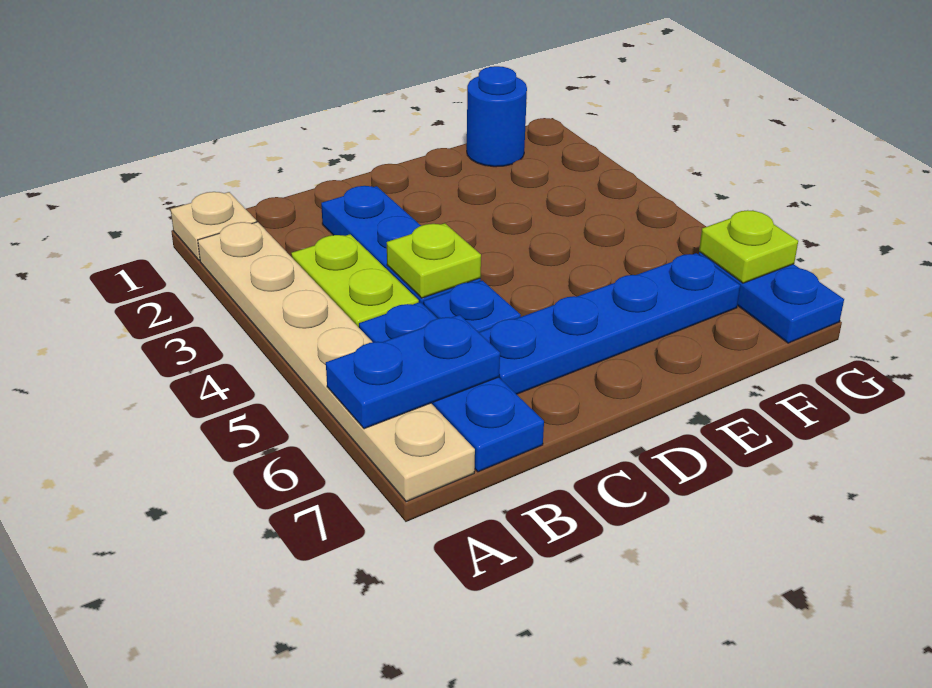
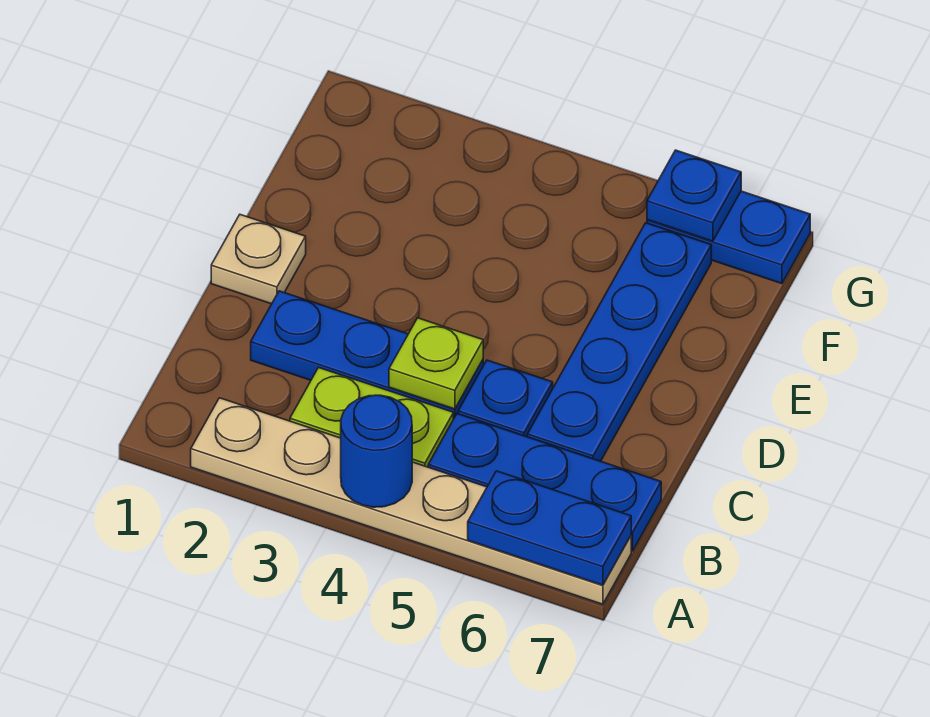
tan plate A1 level 1 -> tan plate D1 level 1
blue plate A6:B6 level 2 -> blue plate A6:A7 level 2
blue round brick F1 level 1 -> blue round brick A4 level 2
lime plate G6 level 2 -> blue plate G6 level 2

